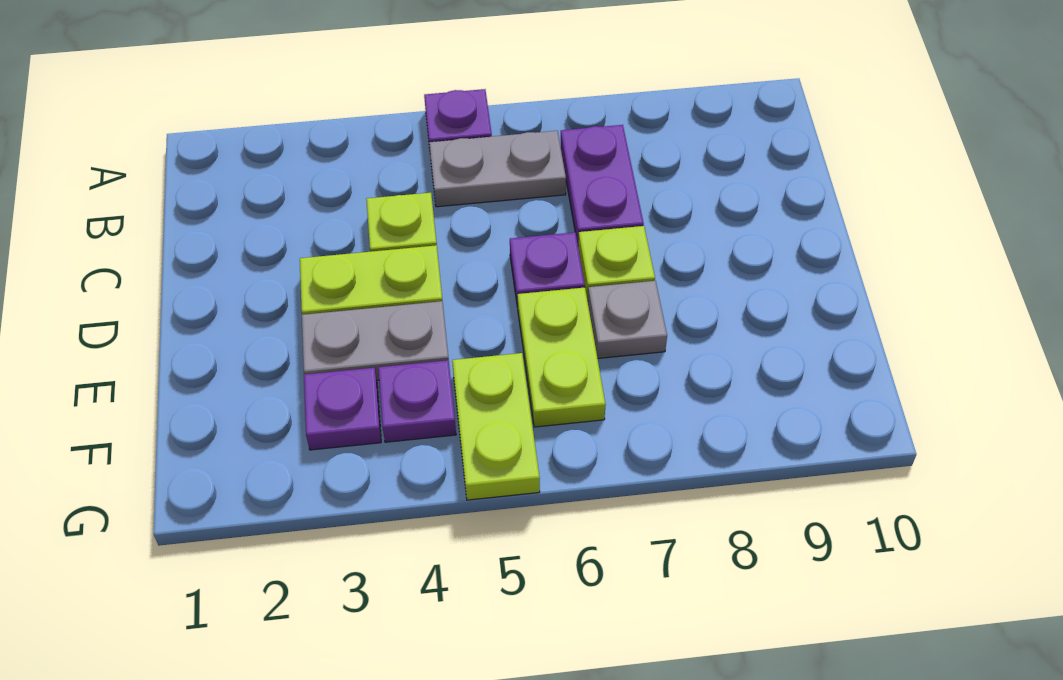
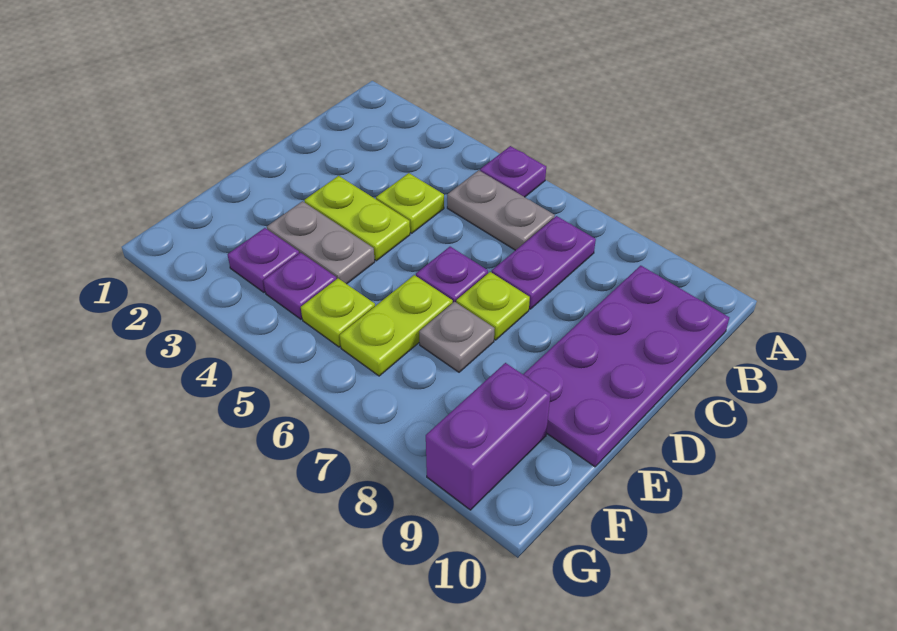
none -> purple plate B9:E10 level 1
lime plate F5:G5 level 1 -> lime plate F5 level 1
none -> purple brick F9:G9 level 1

